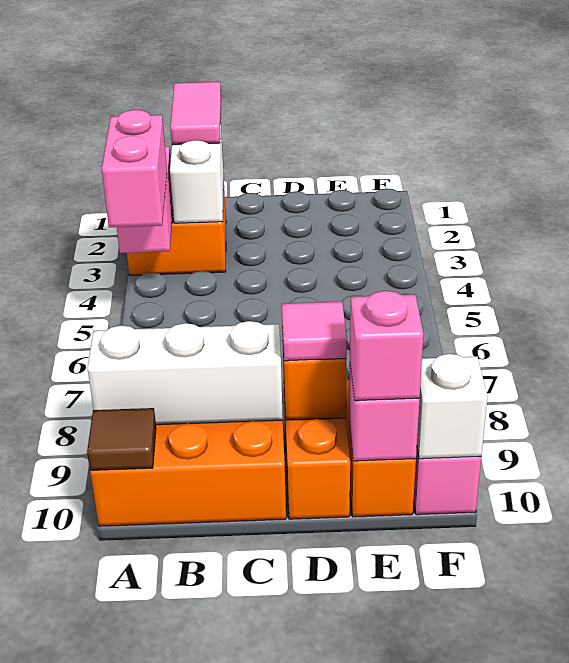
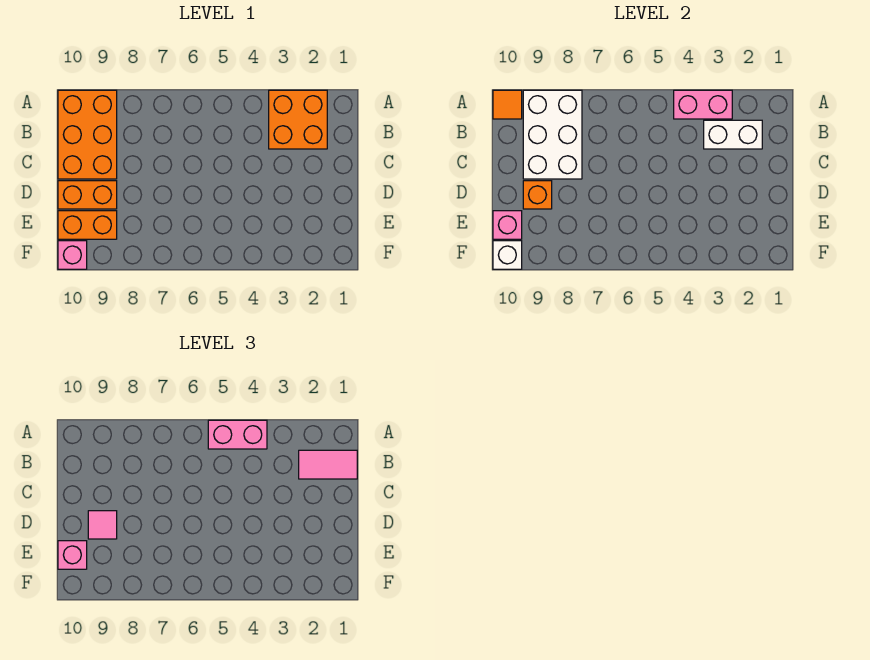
white brick A9:C9 level 2 -> white brick A8:C9 level 2
brown tile A10 level 2 -> orange tile A10 level 2

